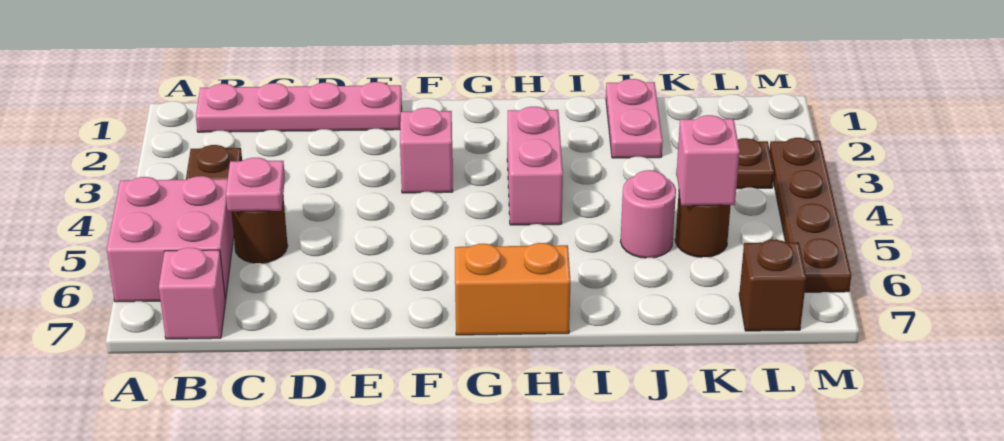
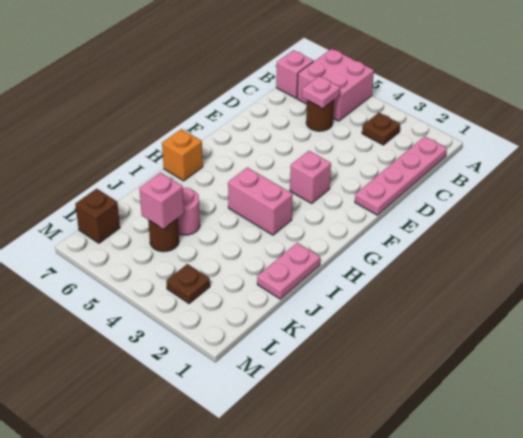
orange brick G7:H7 level 1 -> orange brick H7 level 1
pink plate J1:J2 level 1 -> pink plate I1:J1 level 1
brown plate M3:M6 level 1 -> none

